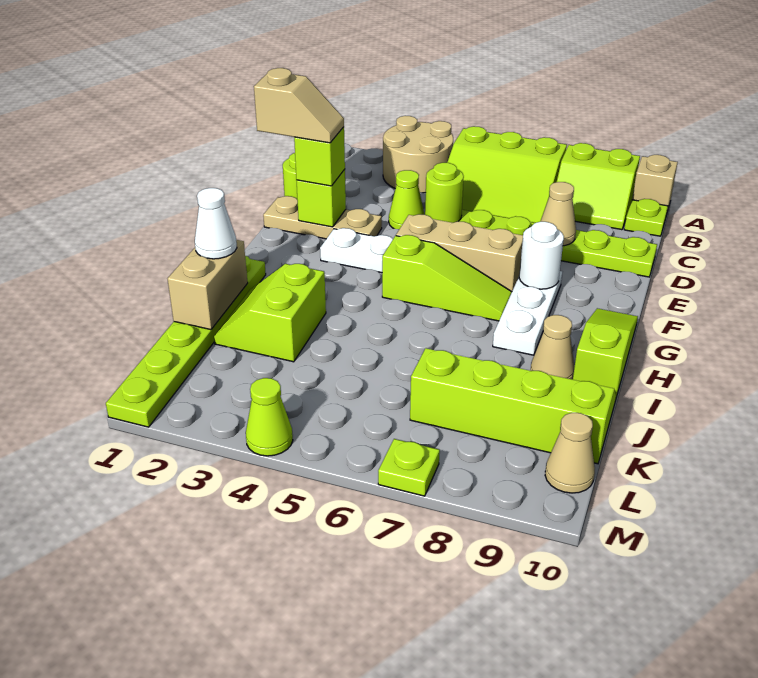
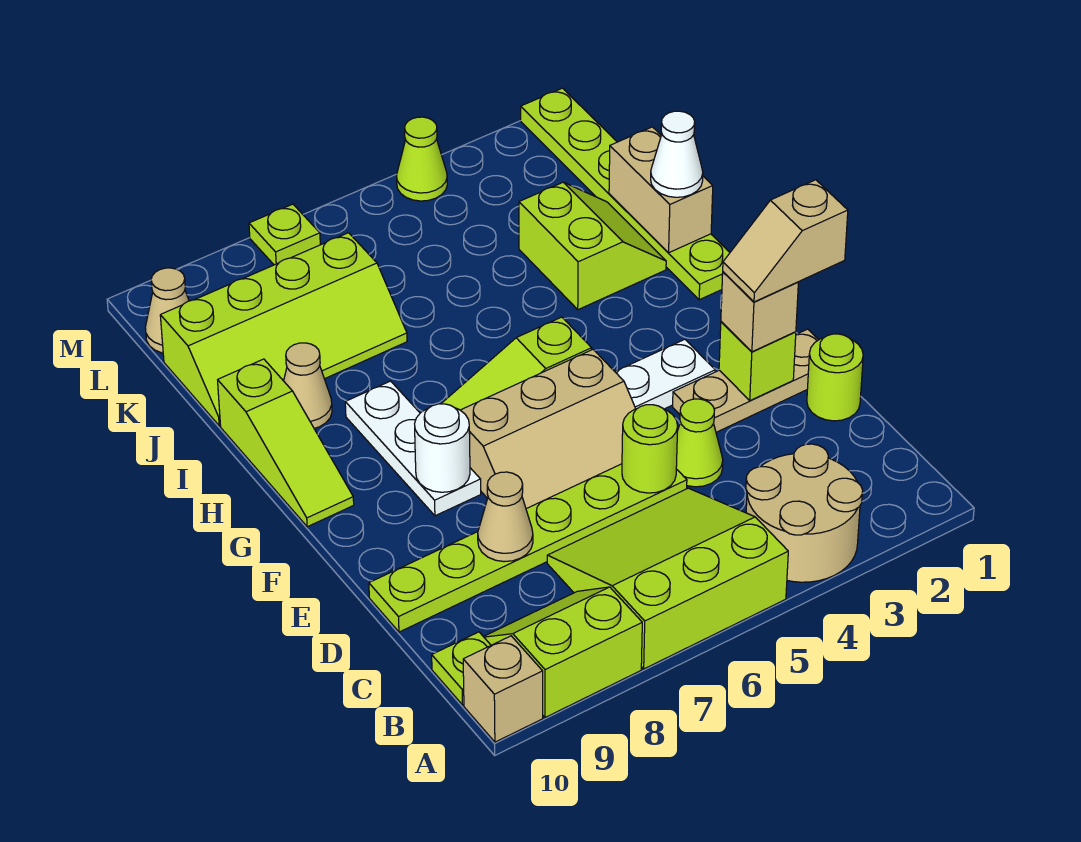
lime brick E2 level 3 -> tan brick E2 level 3

